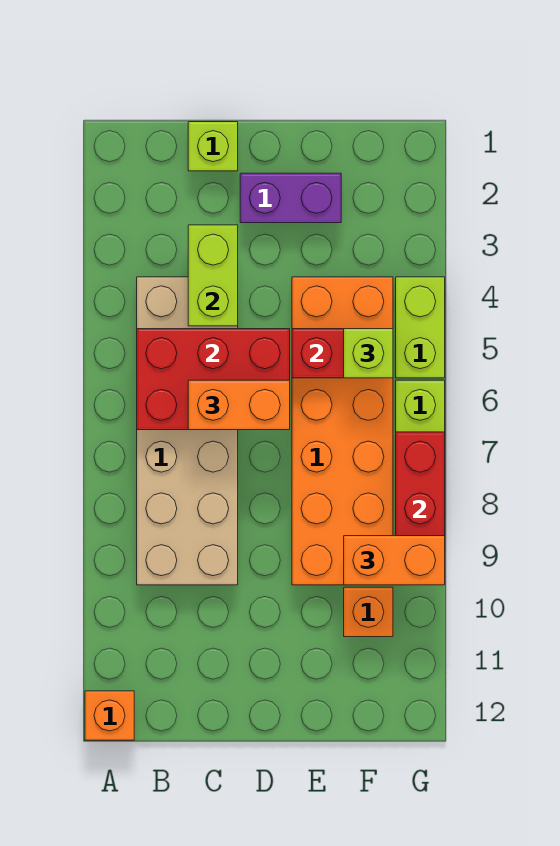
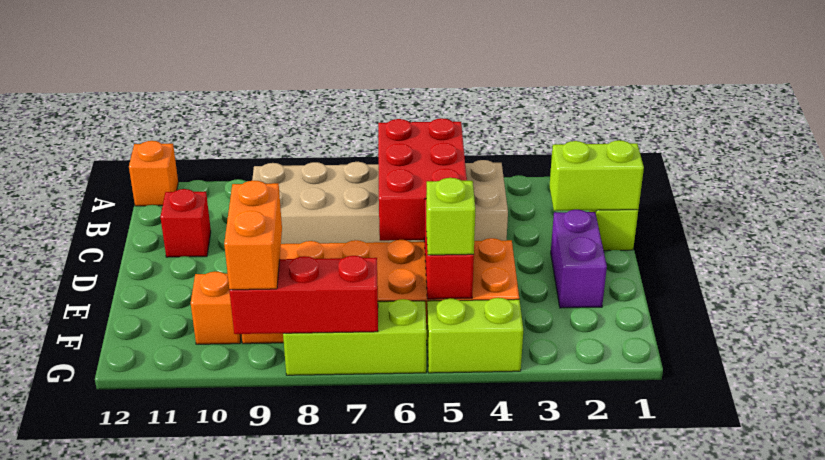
lime brick C3:C4 level 2 -> lime brick C1:C2 level 2
orange brick C6:D6 level 3 -> none
none -> red brick C11 level 1

